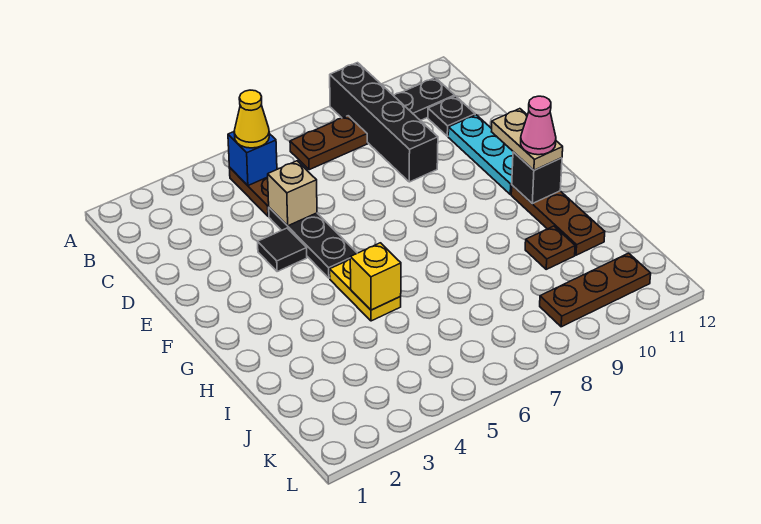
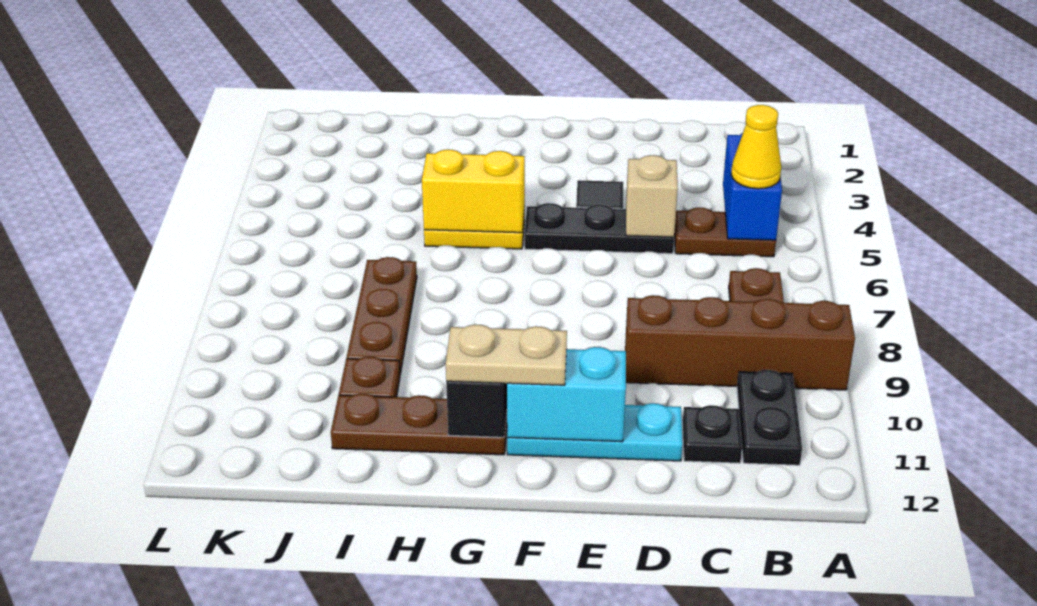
black brick A9:D9 level 1 -> brown brick A9:D9 level 1
blue brick B5 level 2 -> blue brick B4:B5 level 2
none -> cyan brick E11:F11 level 2
pink cone G11 level 4 -> none
yellow brick H5 level 2 -> yellow brick G5:H5 level 2
brown plate K9:K11 level 1 -> brown plate I7:I9 level 1

